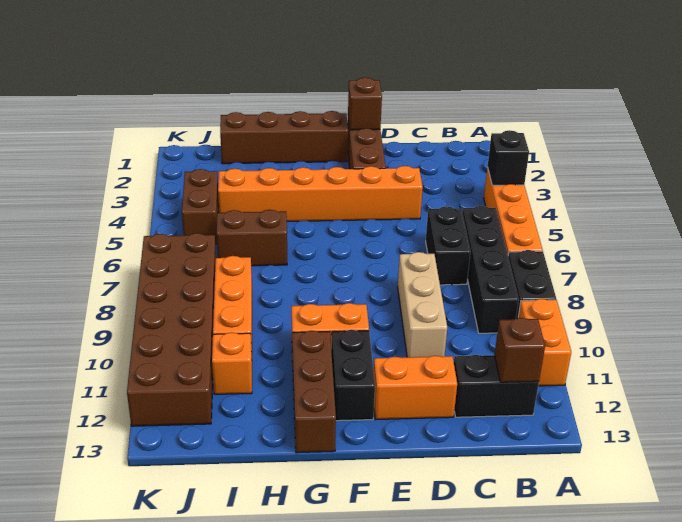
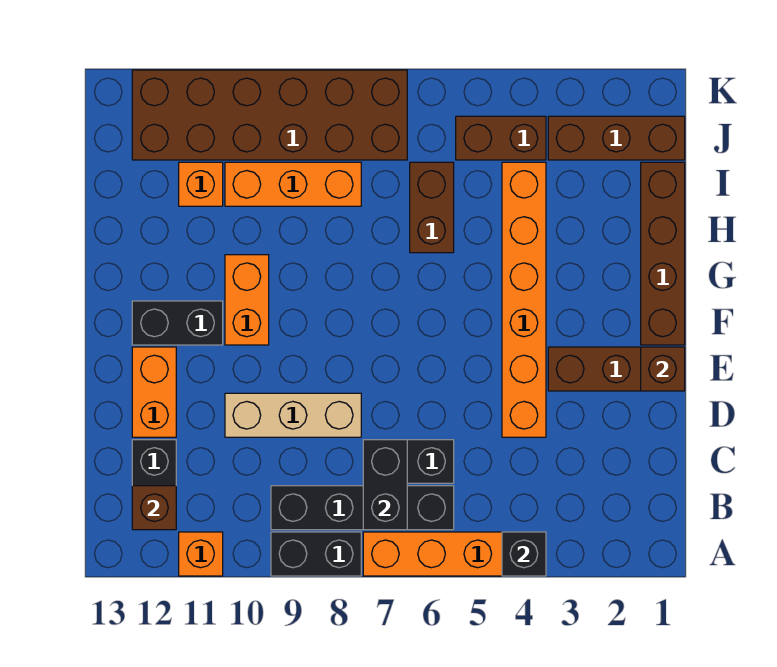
orange brick A10:A11 level 1 -> orange brick A11 level 1
none -> black brick B7:C7 level 2
brown brick G11:G13 level 1 -> brown brick J1:J3 level 1

